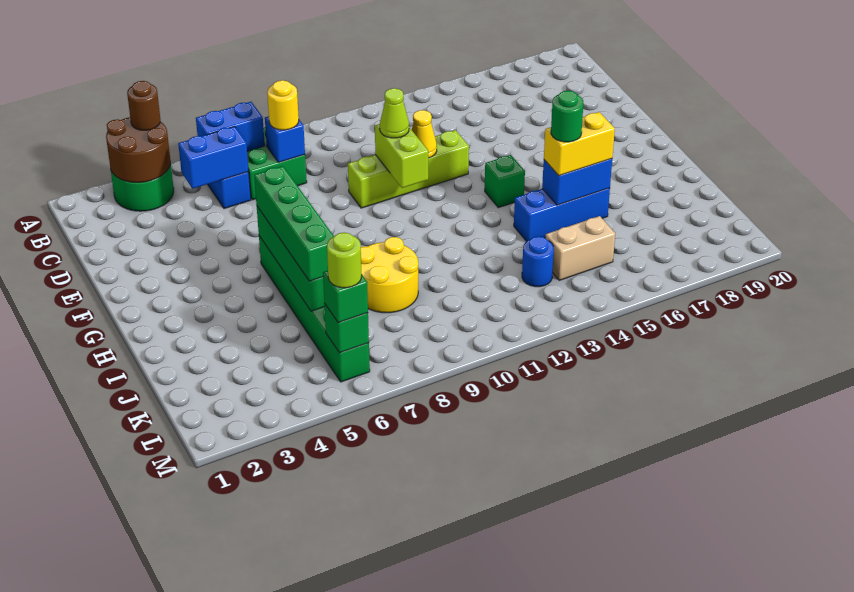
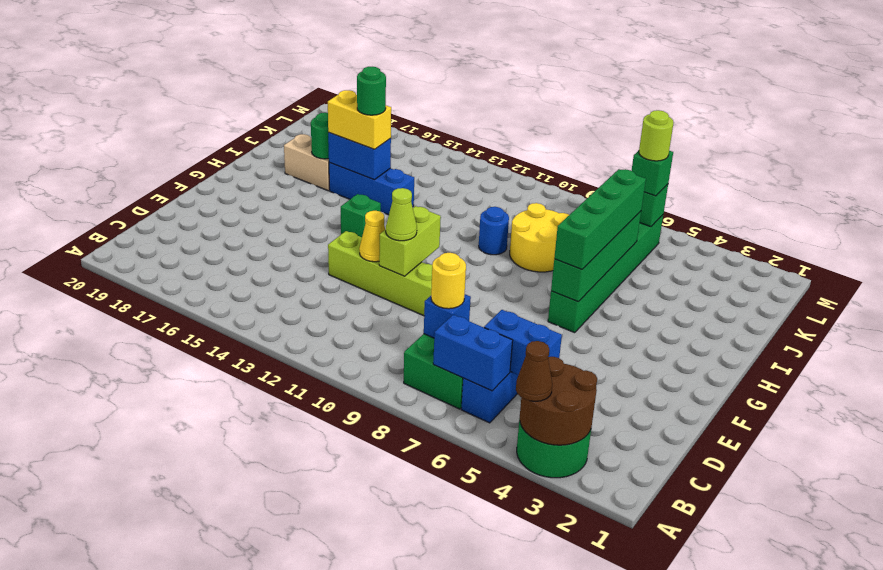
brown round brick A4 level 3 -> brown cone A4 level 3
none -> green round brick I17 level 2
blue round brick K13 level 1 -> blue round brick I10 level 1
tan brick K14:K15 level 1 -> tan brick I17:I18 level 1

